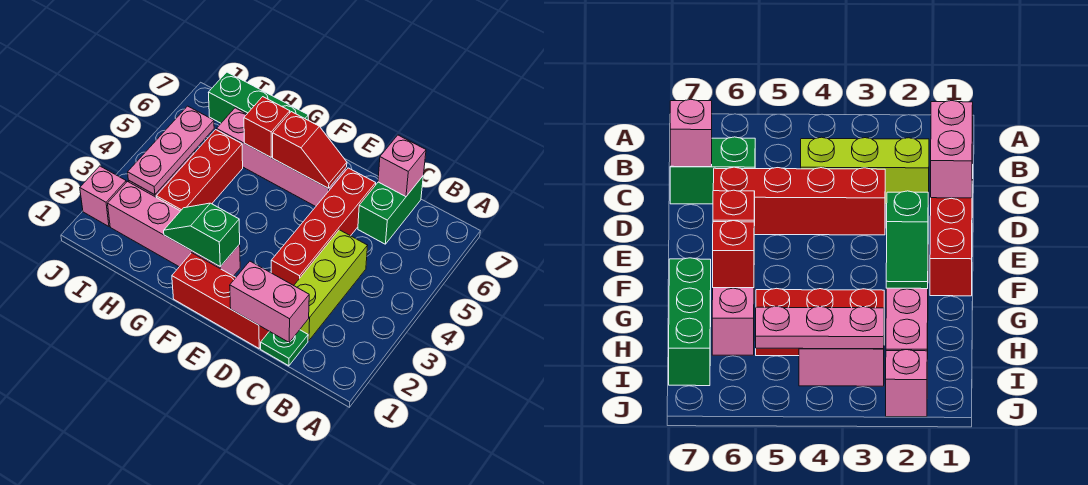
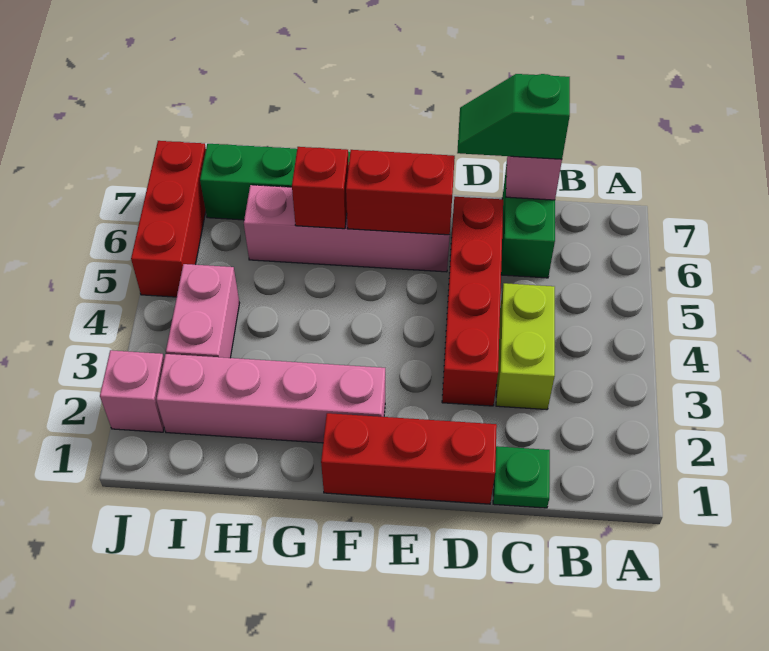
pink brick C1:D1 level 2 -> none
lime brick C2:C4 level 1 -> lime brick C3:C4 level 1
red slope E6:F6 level 2 top F -> red brick E6:F6 level 2
green slope F2:G2 level 2 top F -> green slope C7:D7 level 3 top C
red brick H3:H5 level 1 -> red brick J5:J7 level 1
pink plate I3:I5 level 2 -> none

